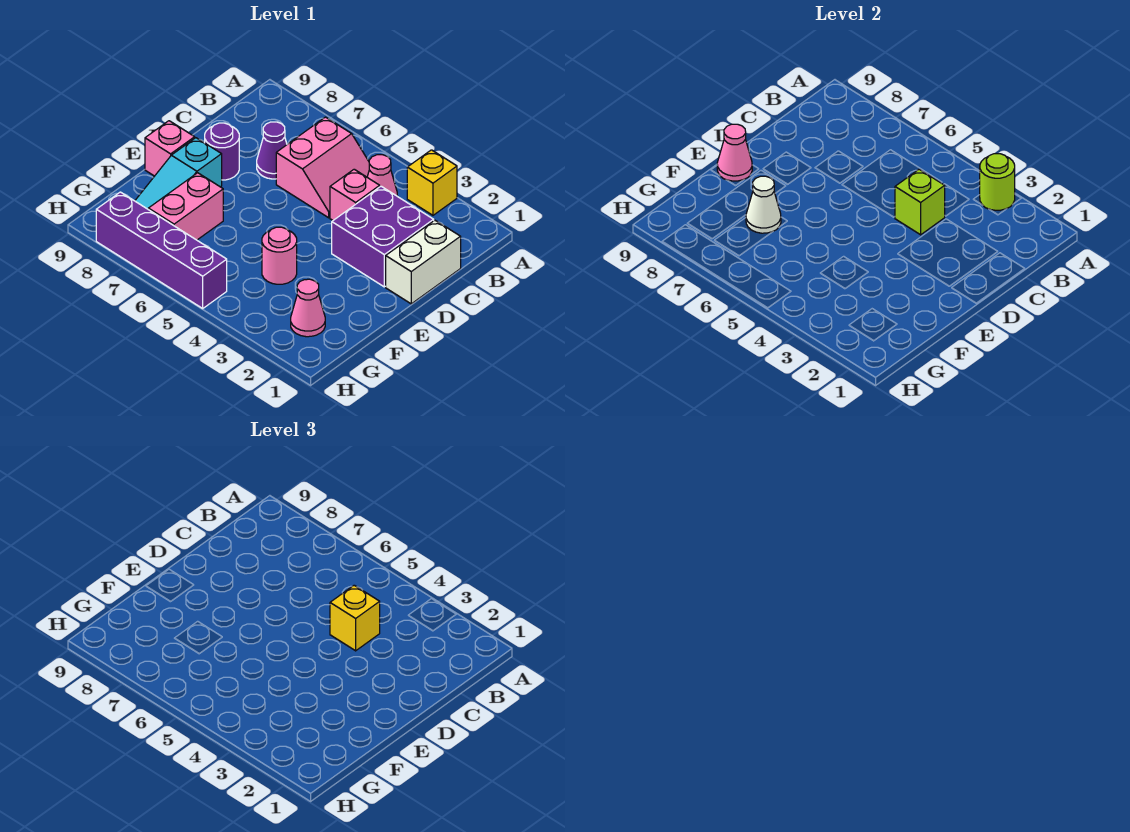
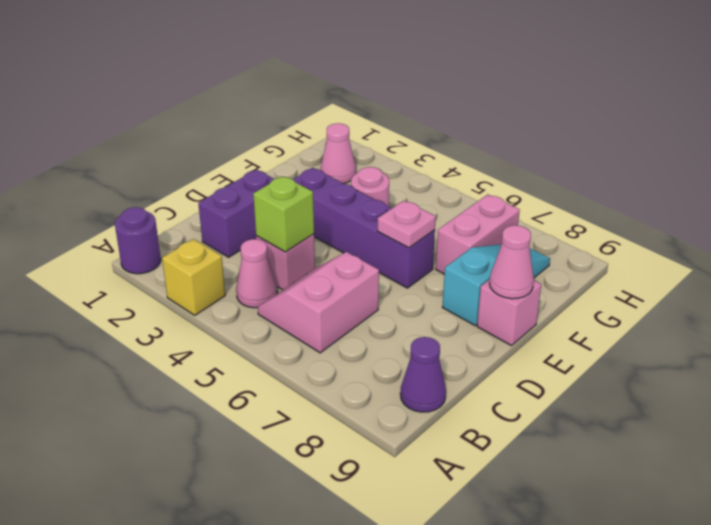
lime round brick A3 level 2 -> none
white brick C1:D1 level 1 -> none
purple brick C2:D3 level 1 -> purple brick C2:D2 level 1
yellow brick C4 level 3 -> none
purple cone C7 level 1 -> purple cone B9 level 1
purple round brick D8 level 1 -> purple round brick A1 level 1
none -> pink plate E6 level 2
white cone F7 level 2 -> none
purple brick H5:H8 level 1 -> purple brick E3:E6 level 1

